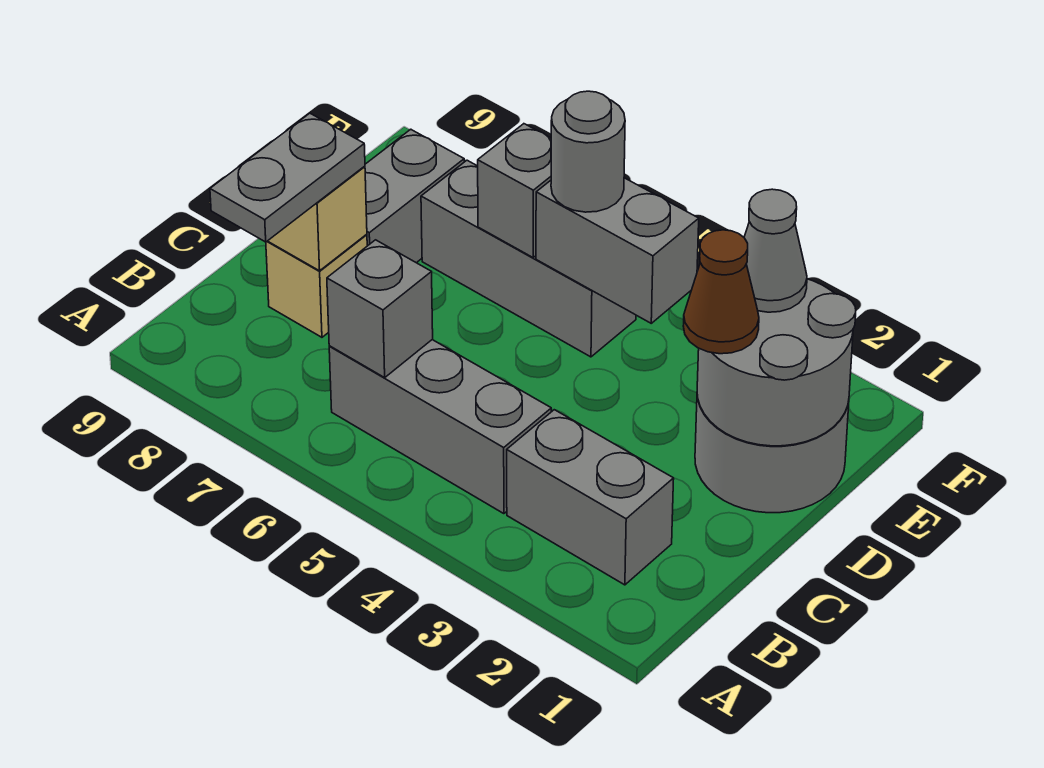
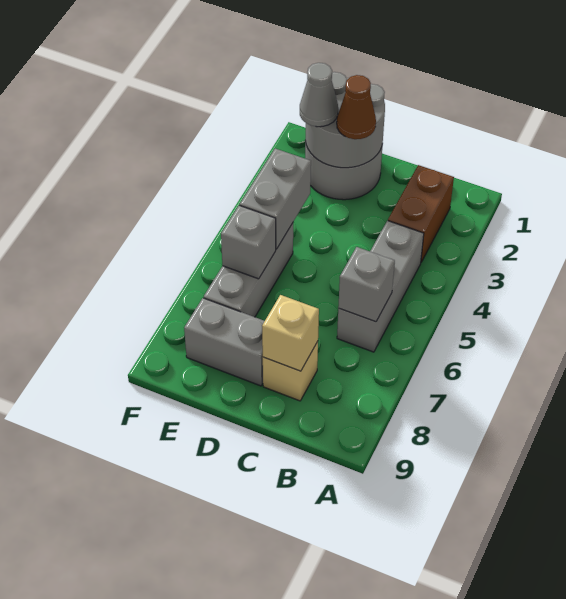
grey brick B2:B3 level 1 -> brown brick B2:B3 level 1
grey plate B8:C8 level 3 -> none
grey round brick E5 level 3 -> none

